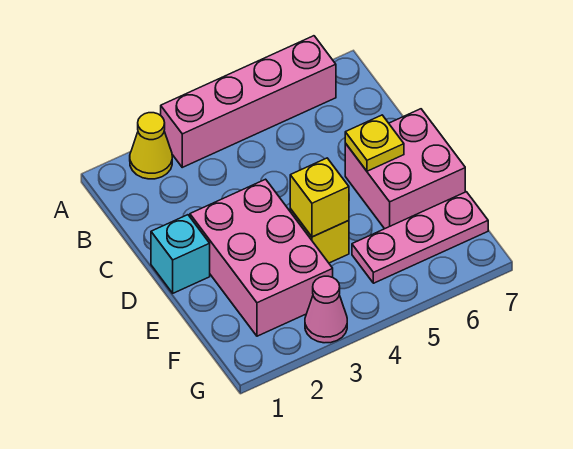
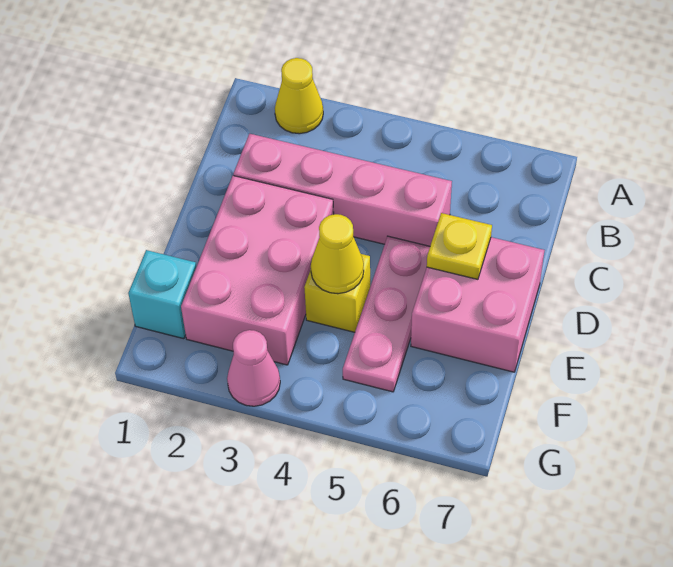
pink brick A3:A6 level 1 -> pink brick C2:C5 level 1
cyan brick D1 level 1 -> cyan brick F1 level 1
yellow brick E4 level 2 -> yellow cone E4 level 2
pink plate F5:F7 level 1 -> pink plate D5:F5 level 1

